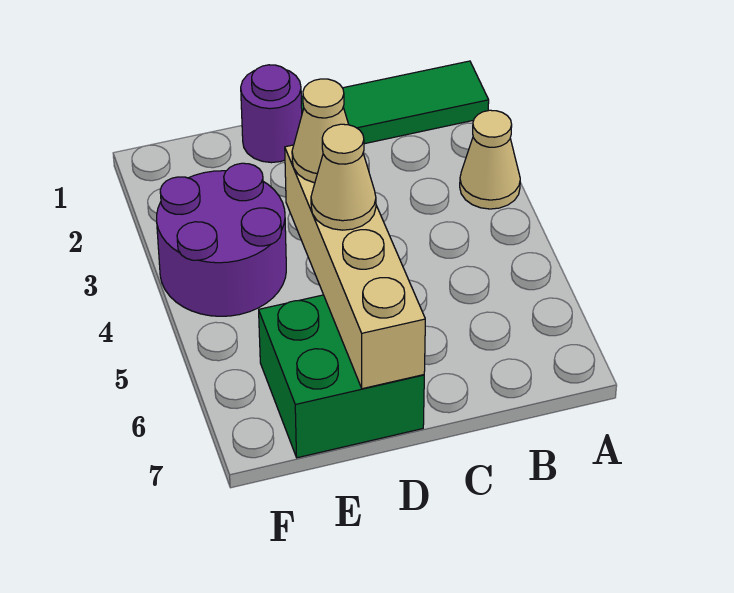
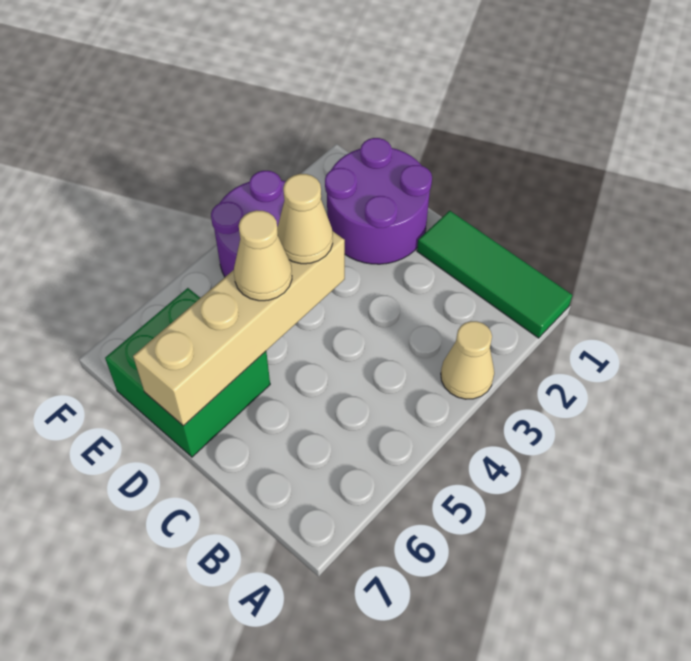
purple round brick D1 level 1 -> purple round brick D1:E2 level 1

